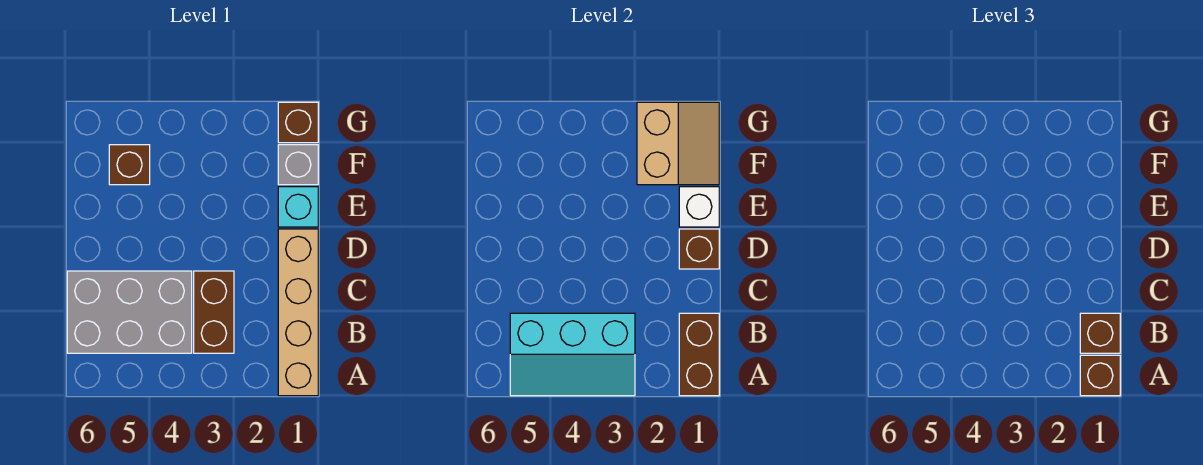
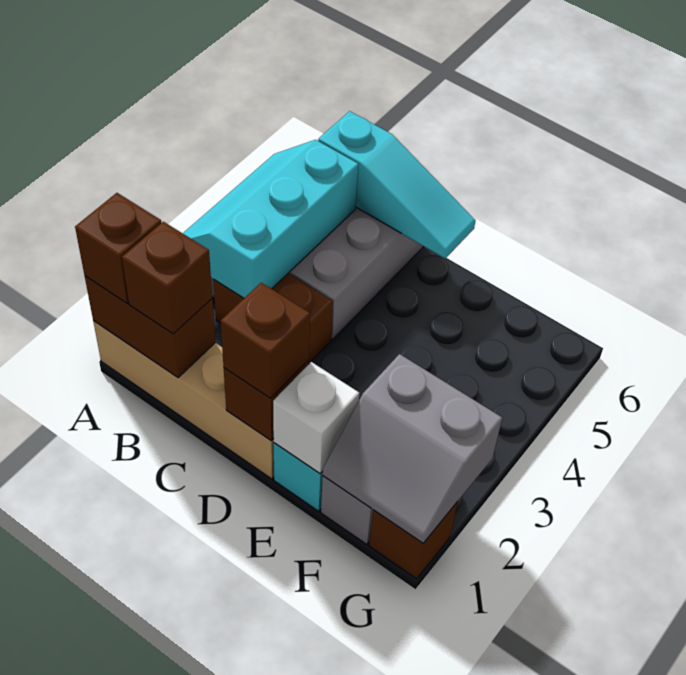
none -> cyan slope B6:D6 level 2 top B
tan slope F1:G2 level 2 top 2 -> grey slope F1:G2 level 2 top 2
brown brick F5 level 1 -> brown brick D1 level 3

